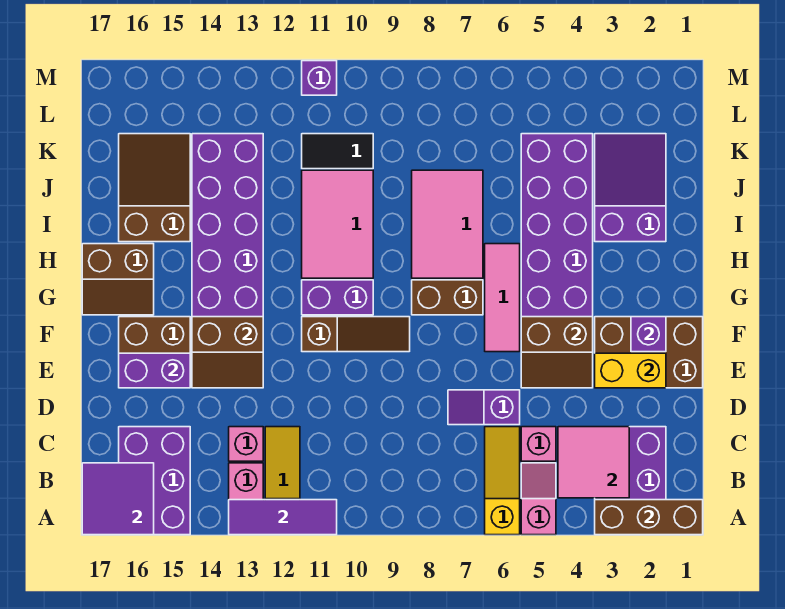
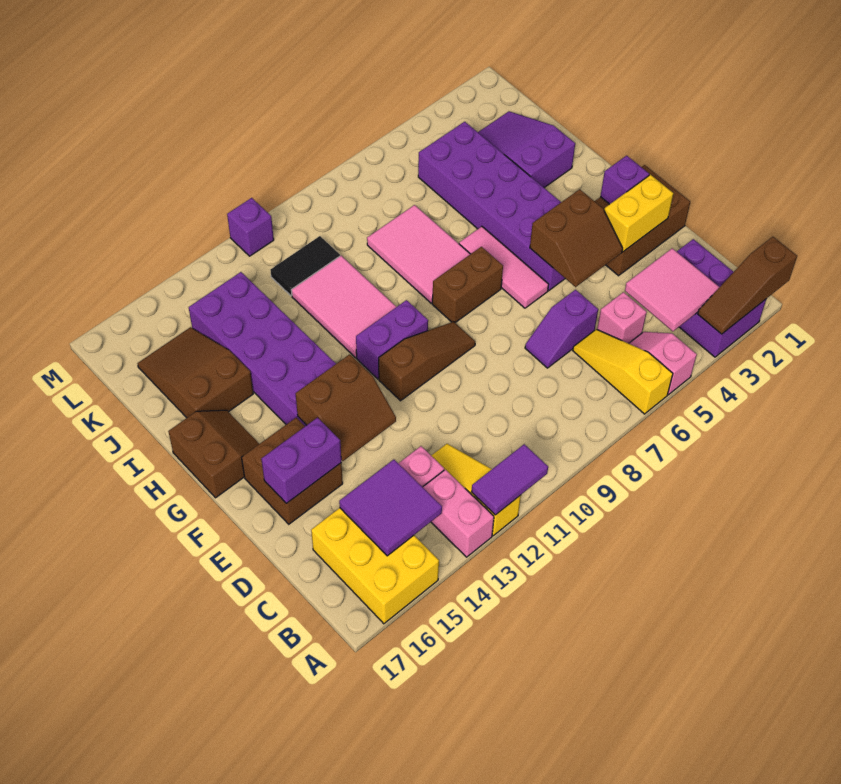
brown brick A1:A3 level 2 -> brown slope A1:A3 level 2 top 1
purple tile A11:A13 level 2 -> purple tile A11:A12 level 2
purple brick A15:C16 level 1 -> yellow brick A15:C16 level 1
purple tile A16:B17 level 2 -> purple tile B14:C15 level 2
brown slope G16:H17 level 1 top H -> brown slope G16:H17 level 1 top 17

